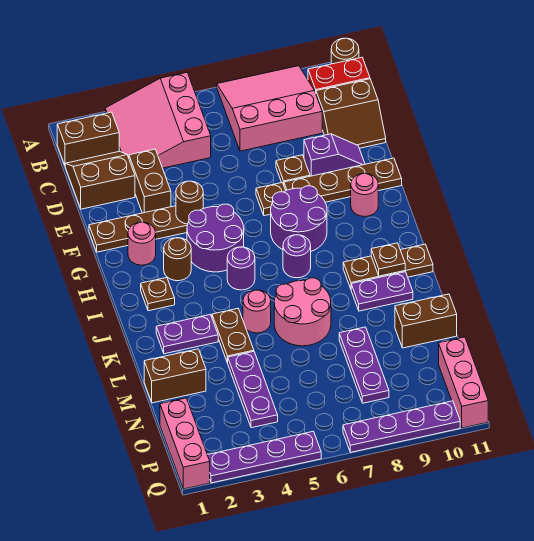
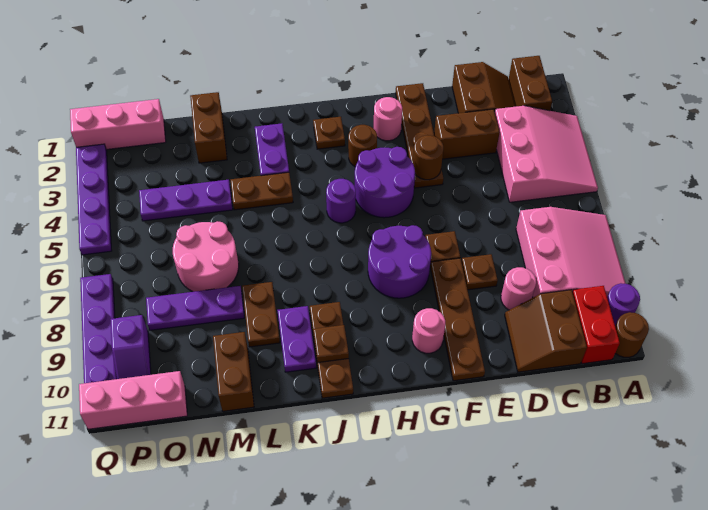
pink slope A3:C5 level 1 top 5 -> pink slope A3:C5 level 1 top C
purple slope E9:E10 level 1 top 9 -> purple slope P9:P10 level 1 top 9
purple round brick I7 level 1 -> purple round brick A10 level 1
pink round brick K5 level 1 -> pink round brick D9 level 1
pink round brick K6:L7 level 1 -> pink round brick M6:N7 level 1
none -> brown plate L8:L9 level 1

